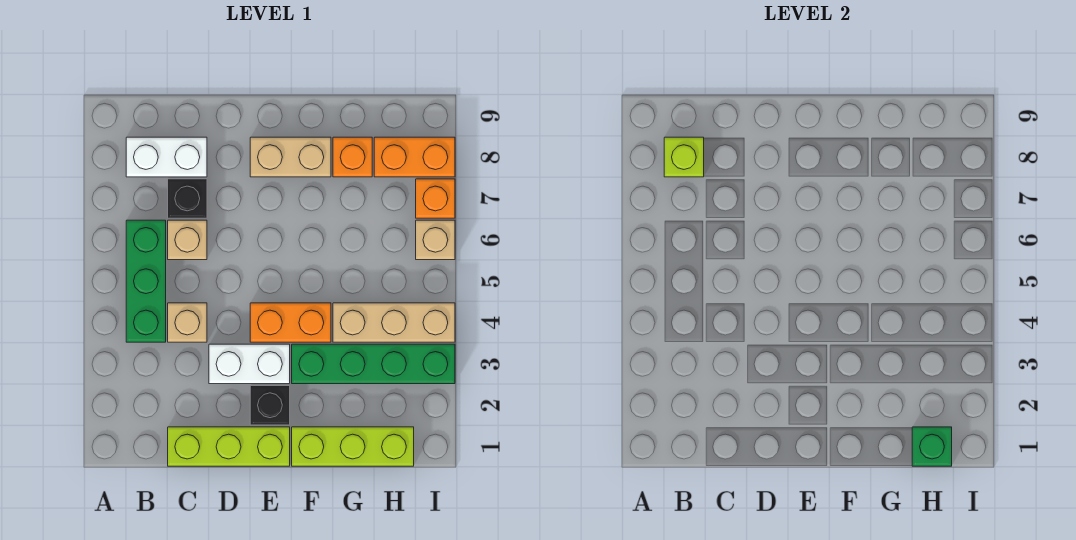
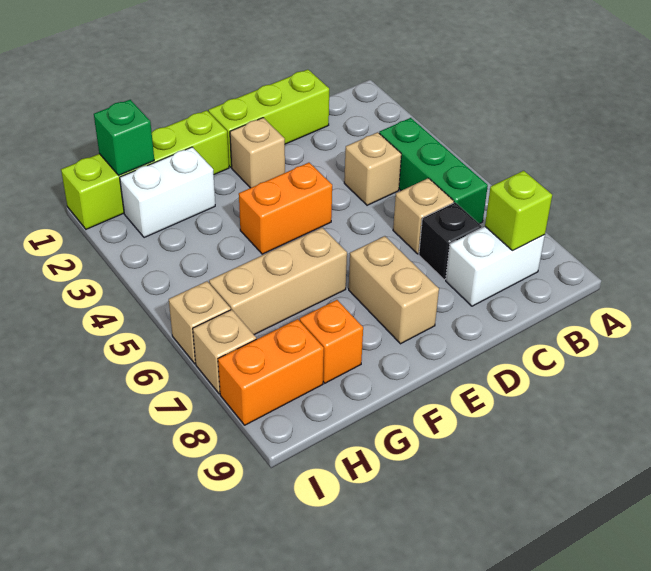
white brick D3:E3 level 1 -> white brick G2:H2 level 1
black brick E2 level 1 -> tan brick E2 level 1
tan brick E8:F8 level 1 -> tan brick E7:E8 level 1
lime brick F1:H1 level 1 -> lime brick F1:I1 level 1
green brick F3:I3 level 1 -> none
tan brick G4:I4 level 1 -> tan brick F6:H6 level 1
orange brick I7 level 1 -> tan brick I7 level 1

